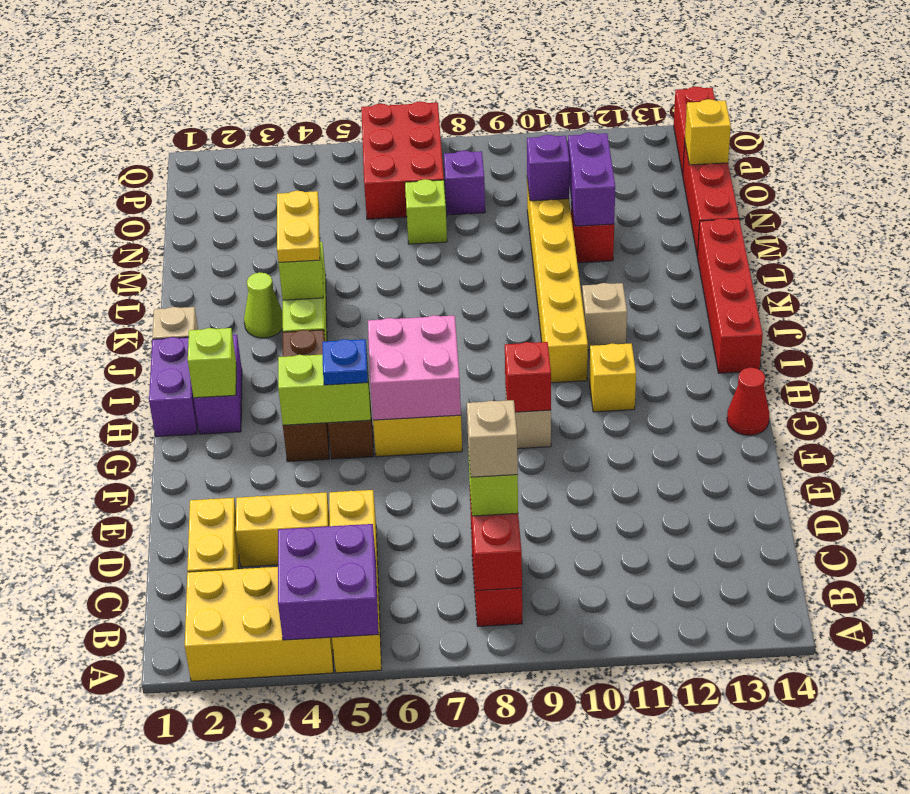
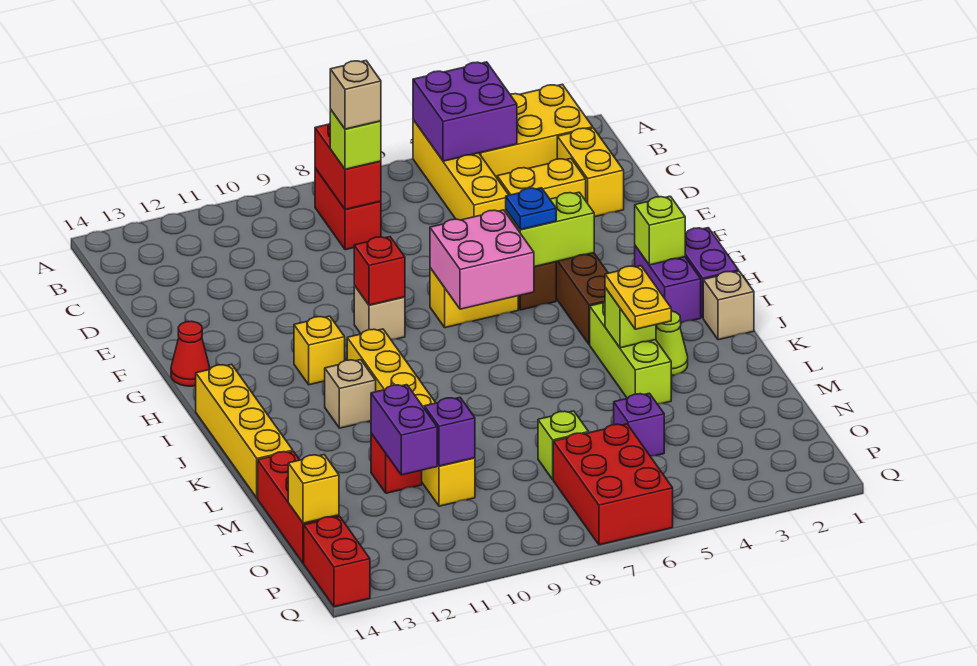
red brick I14:L14 level 1 -> yellow brick I14:L14 level 1
purple brick O8 level 1 -> purple brick N5 level 1

